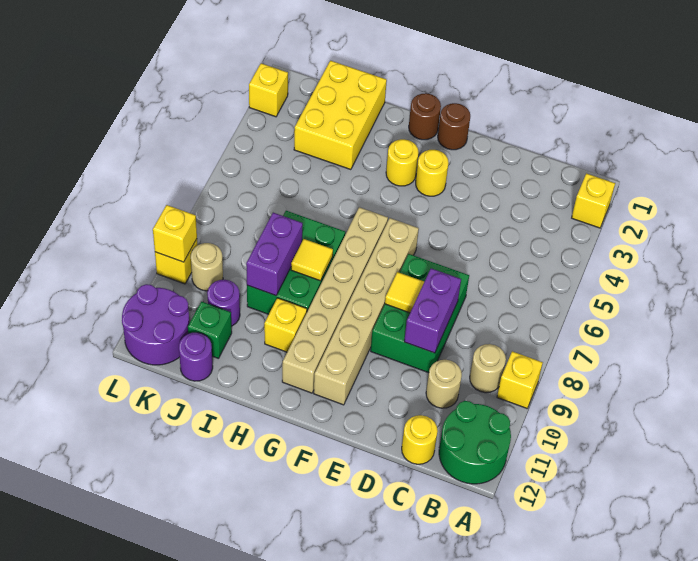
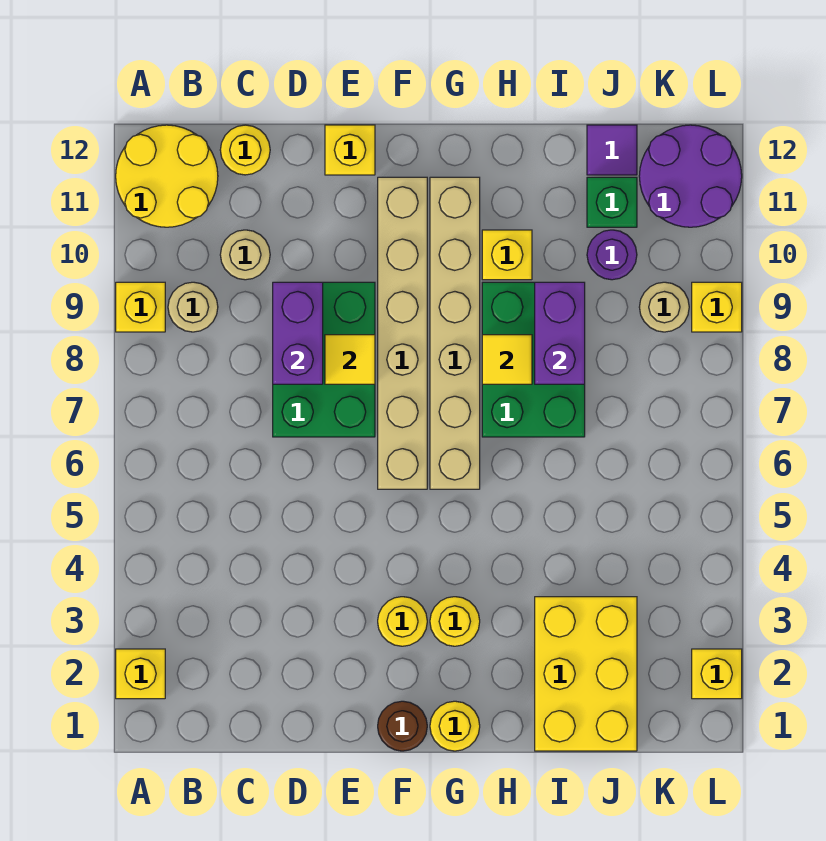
green round brick A11:B12 level 1 -> yellow round brick A11:B12 level 1
brown round brick G1 level 1 -> yellow round brick G1 level 1
purple round brick J12 level 1 -> purple tile J12 level 1
yellow brick L9 level 2 -> yellow brick E12 level 1

